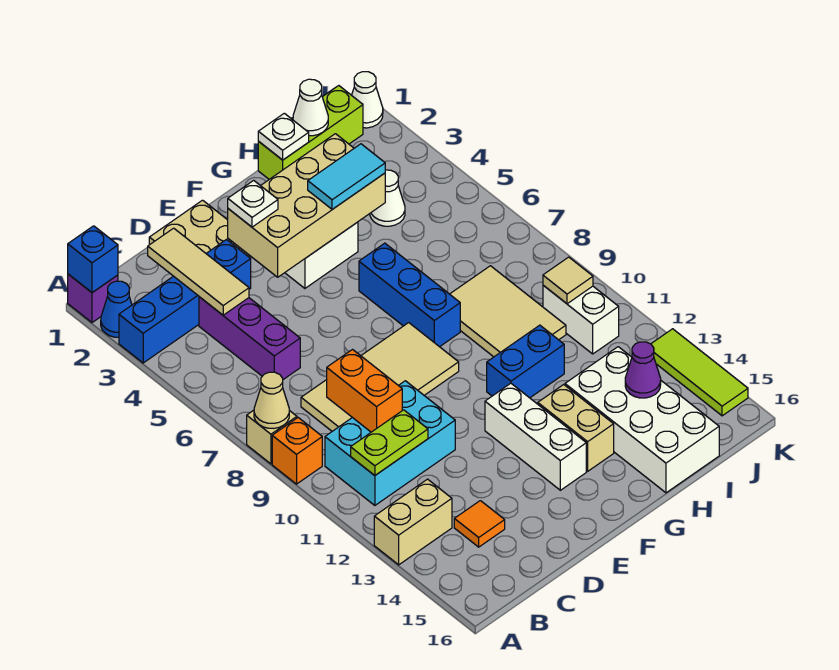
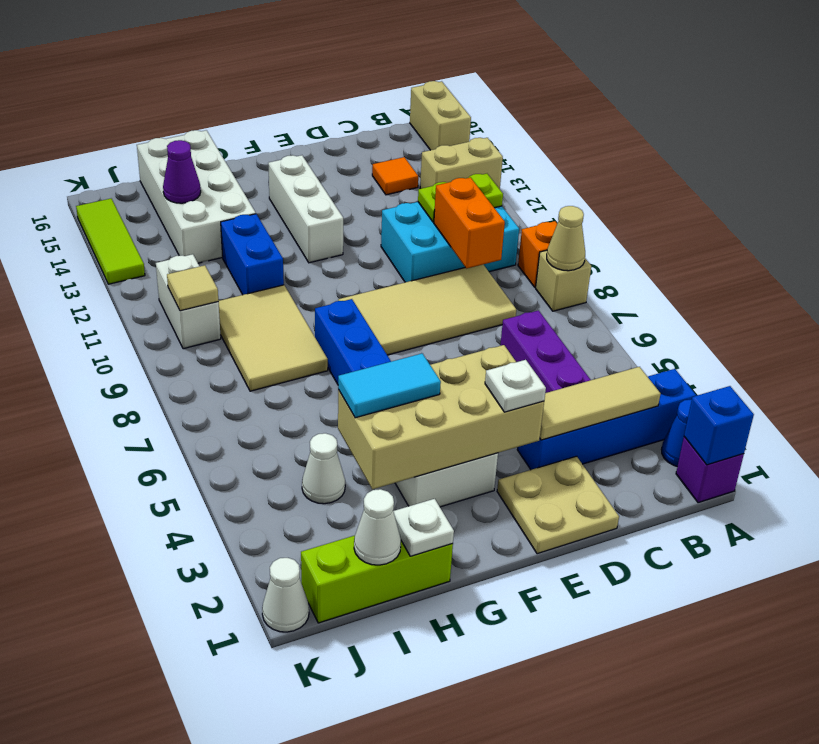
tan tile C2:C4 level 2 -> tan tile B3:D3 level 2
blue brick G11:H11 level 1 -> blue brick H11:H12 level 1
tan brick G13:G14 level 1 -> tan brick A15:A16 level 1

